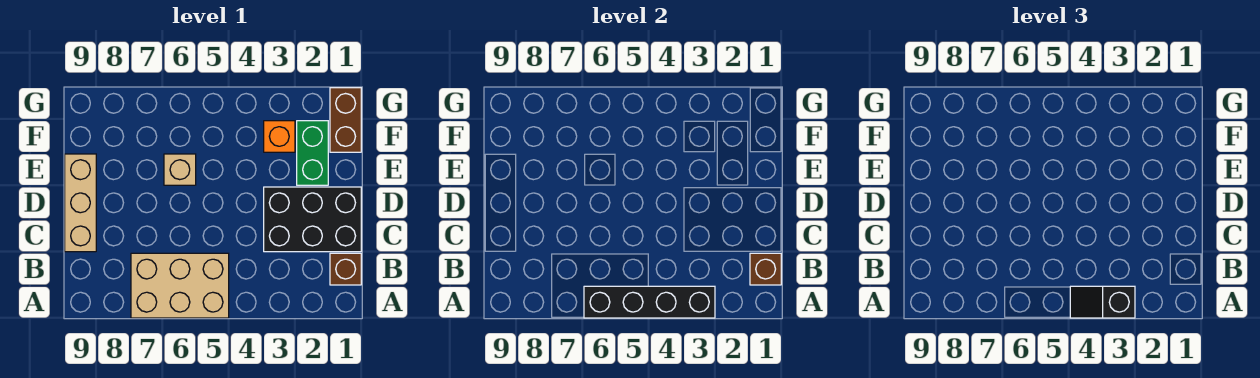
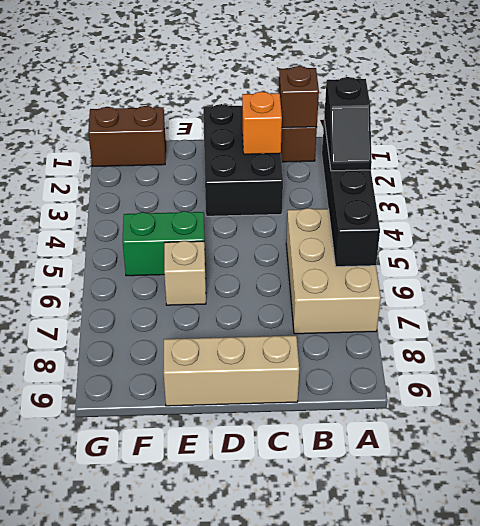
green brick E2:F2 level 1 -> green brick E5:F5 level 1
orange brick F3 level 1 -> orange brick C2 level 2

